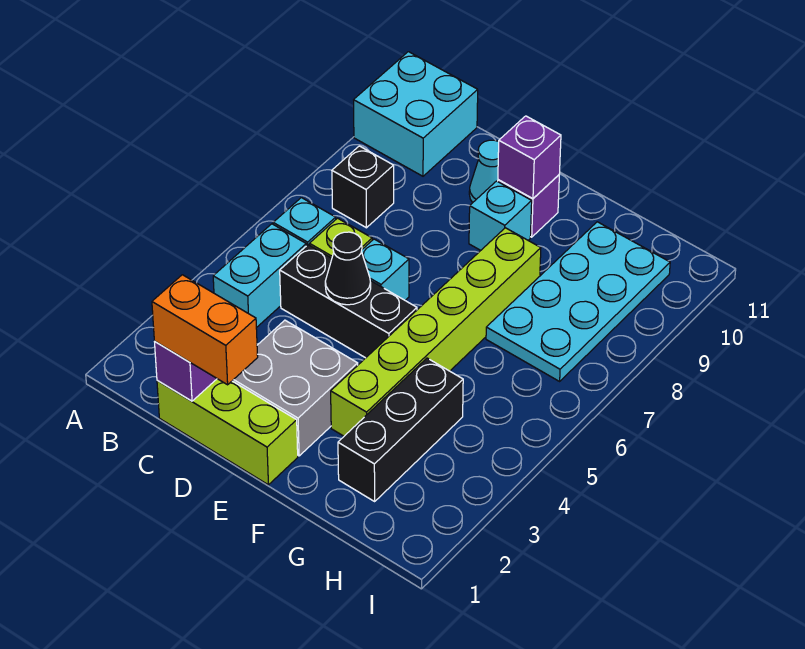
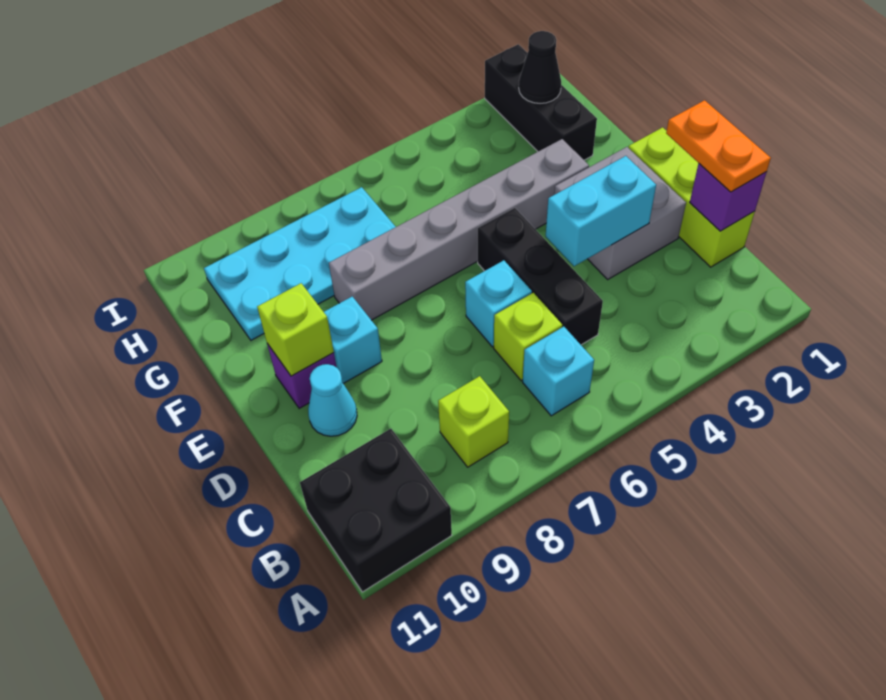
cyan brick A10:B11 level 1 -> black brick A10:B11 level 1
cyan brick B4:B5 level 1 -> cyan brick D3:D4 level 2
black brick B8 level 1 -> lime brick B8 level 1
orange brick C1:D1 level 3 -> orange plate C1:D1 level 3
black cone D5 level 2 -> black cone H2 level 2
purple brick E10 level 2 -> lime brick E10 level 2
lime brick F3:F8 level 1 -> grey brick F3:F8 level 1
black brick G2:G4 level 1 -> black brick G2:I2 level 1

